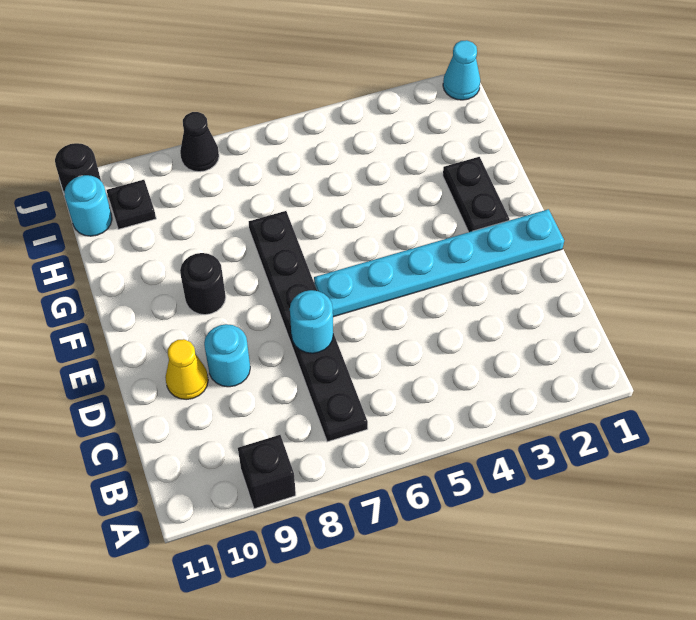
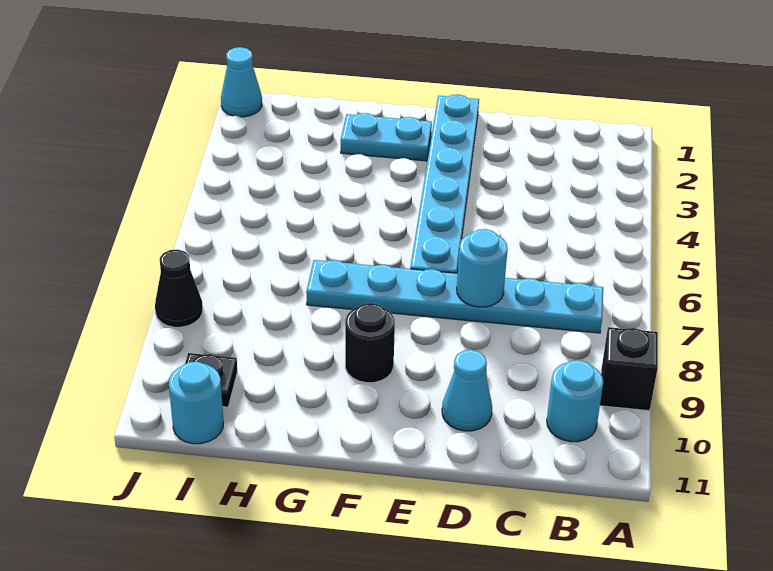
black plate B7:G7 level 1 -> cyan plate B7:G7 level 1
cyan round brick D9 level 1 -> cyan round brick B10 level 1
yellow cone D10 level 1 -> cyan cone D10 level 1
black plate F2:G2 level 1 -> cyan plate F2:G2 level 1
black round brick J11 level 1 -> none

